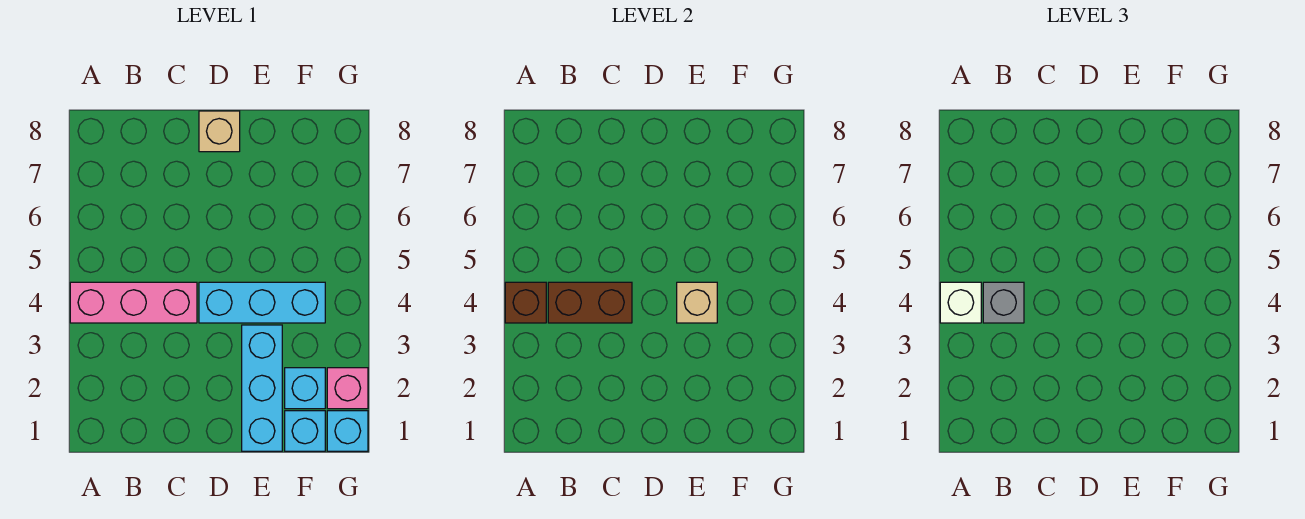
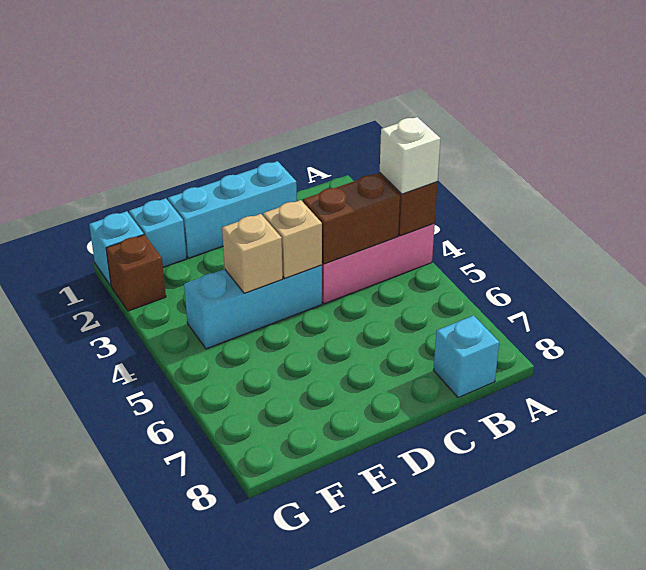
grey brick B4 level 3 -> none
tan brick D8 level 1 -> tan brick D4 level 2
cyan brick E1:E3 level 1 -> cyan brick C1:E1 level 1
cyan brick F2 level 1 -> cyan brick B8 level 1
pink brick G2 level 1 -> brown brick G2 level 1

